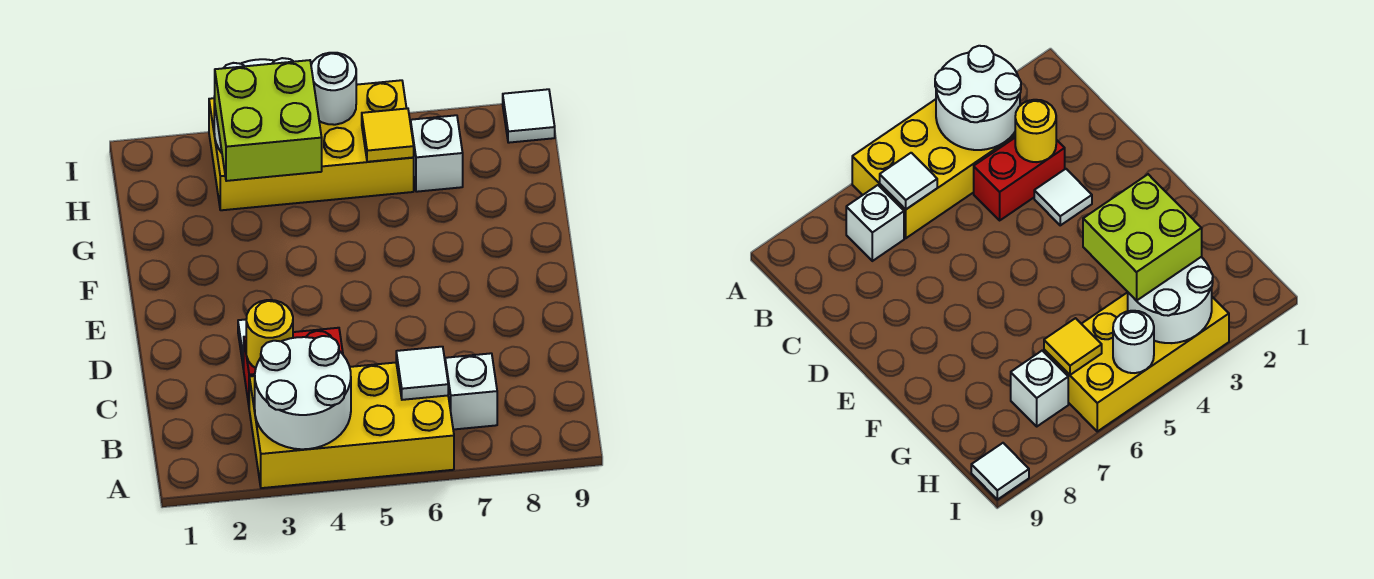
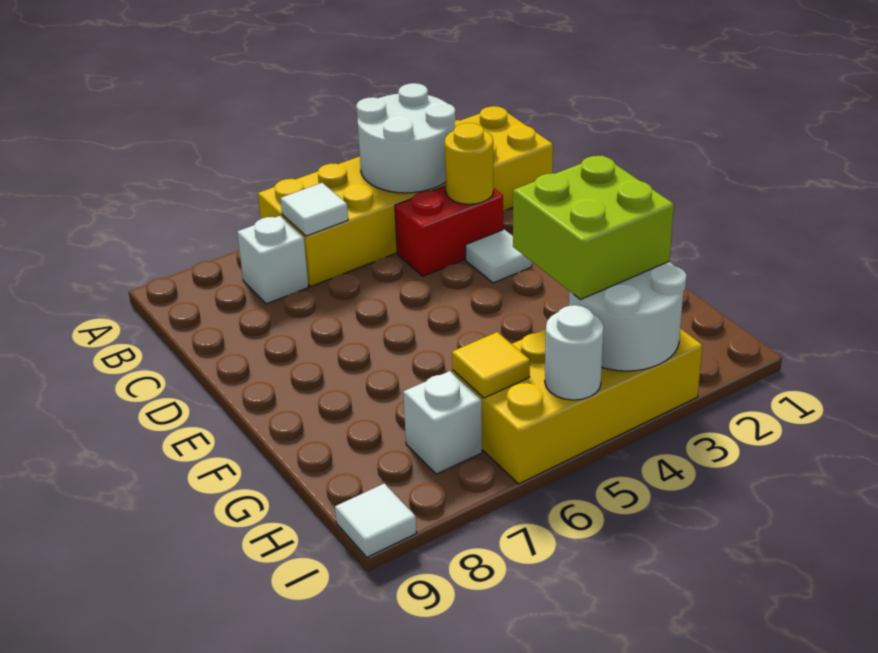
yellow brick A3:B6 level 1 -> yellow brick A1:B6 level 1

